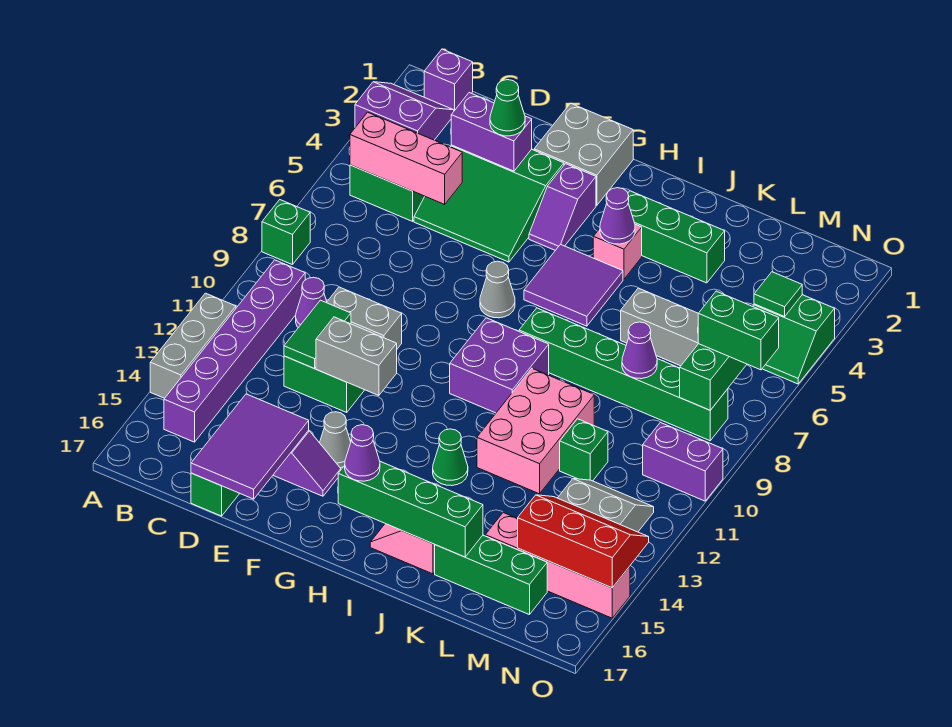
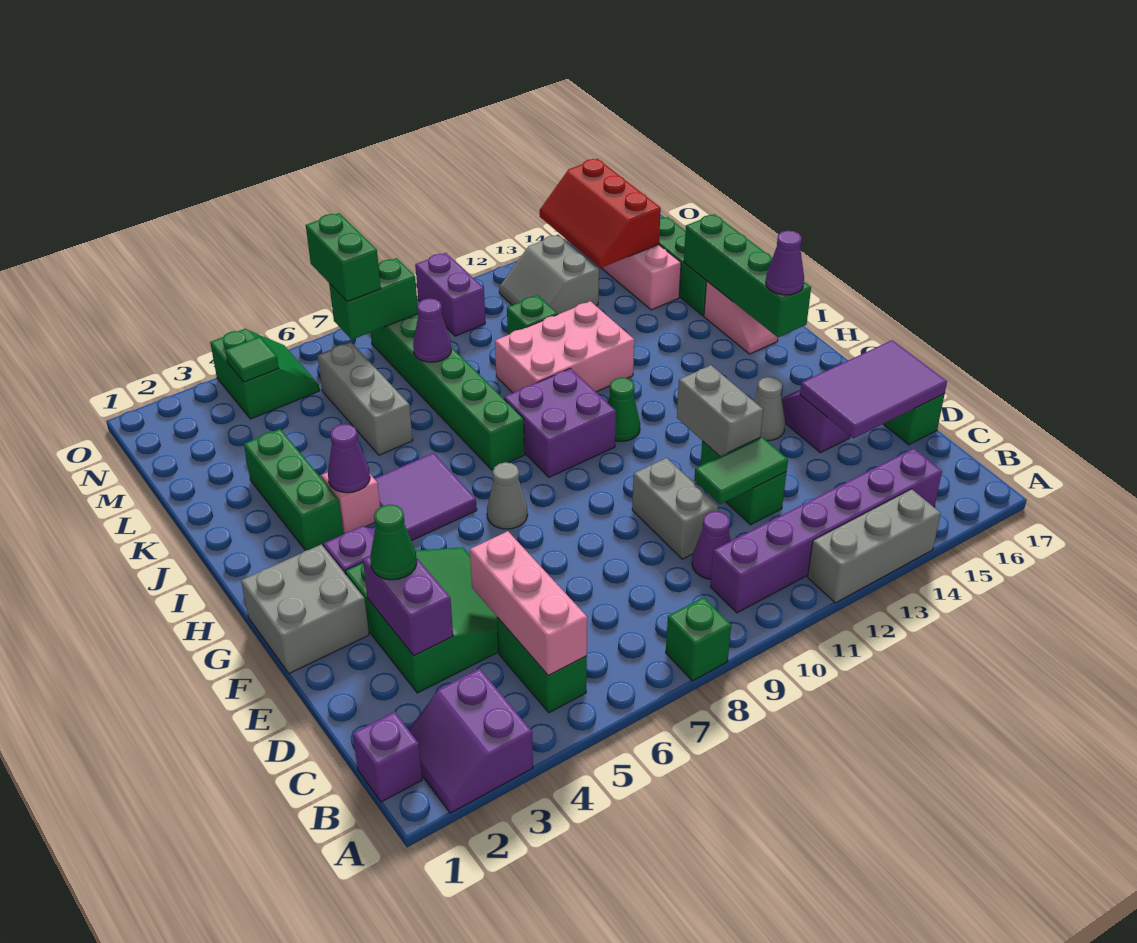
green cone I13 level 1 -> green cone H11 level 1

